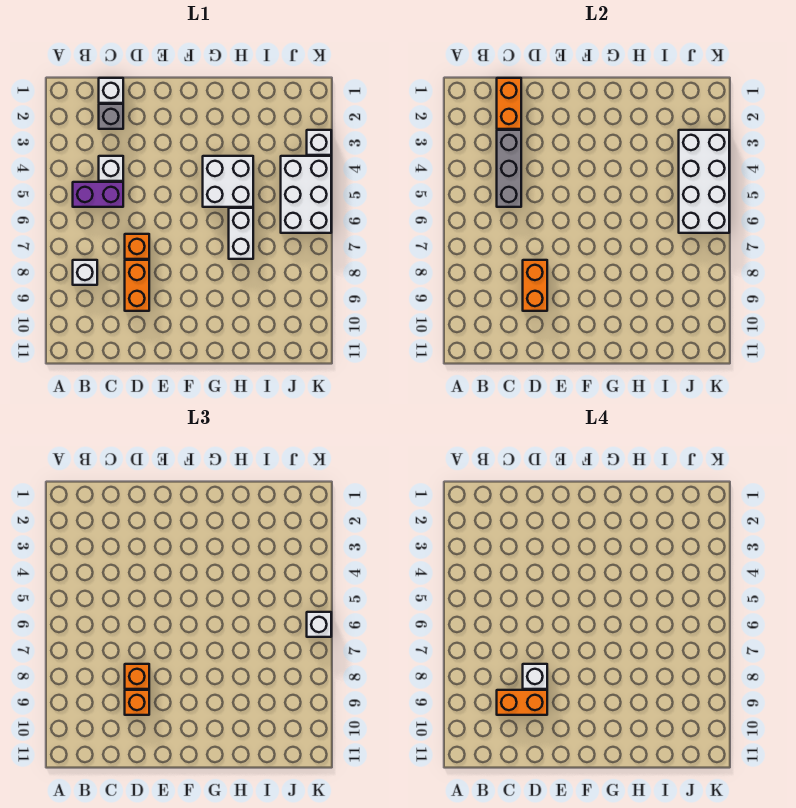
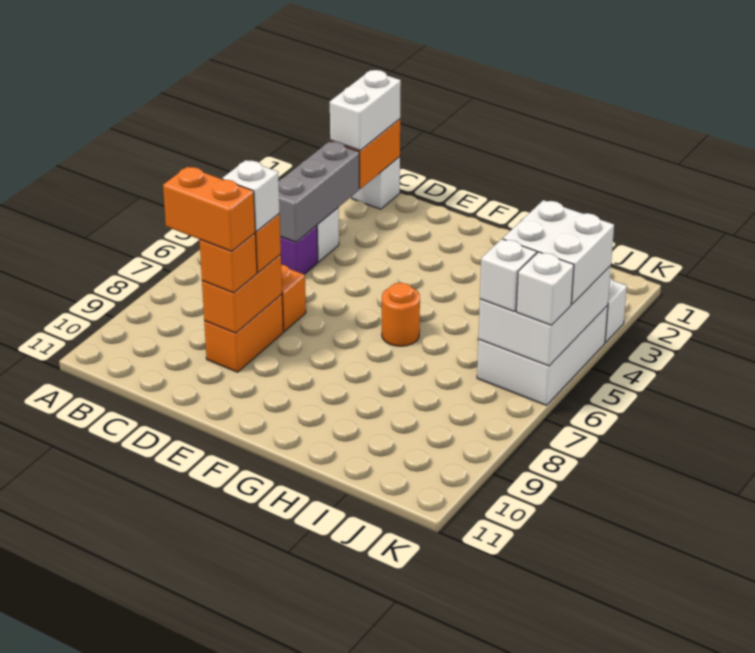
white brick B8 level 1 -> white brick J6 level 3
grey brick C2 level 1 -> none
white brick G4:H5 level 1 -> white brick J4:K5 level 3
none -> orange round brick G6 level 1
white brick H6:H7 level 1 -> white brick C1:C2 level 3
white brick J3:K6 level 2 -> white brick J4:K6 level 2

